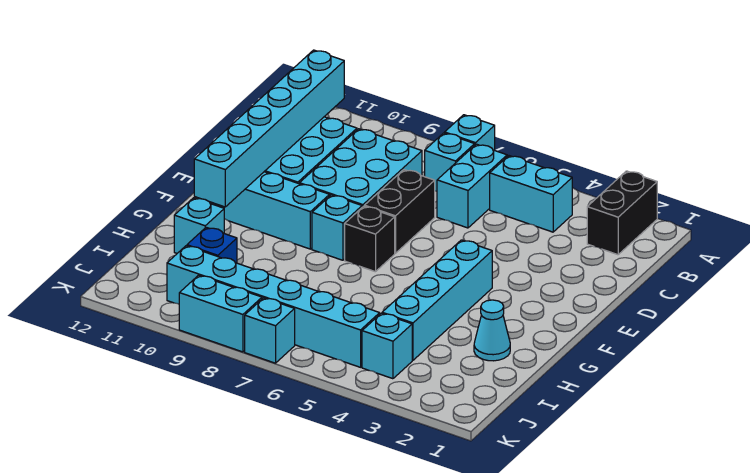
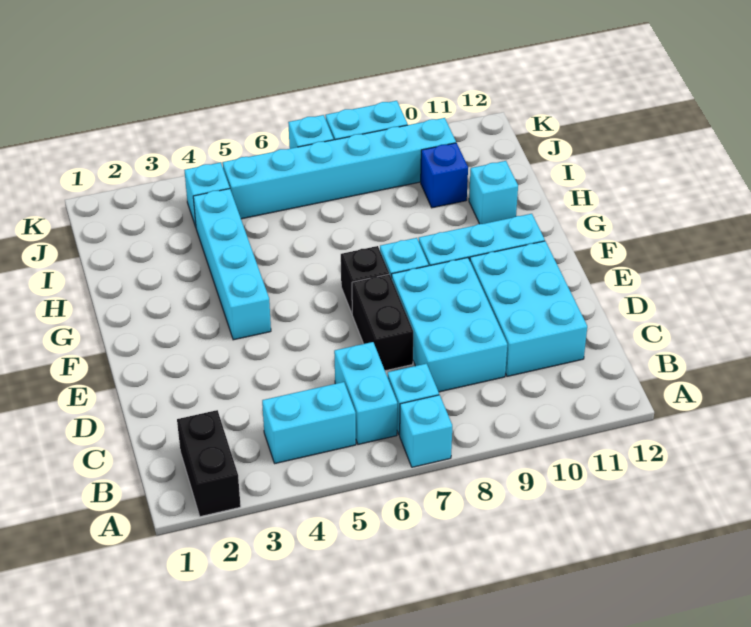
cyan brick B11:G11 level 2 -> none
cyan cone H2 level 1 -> none

